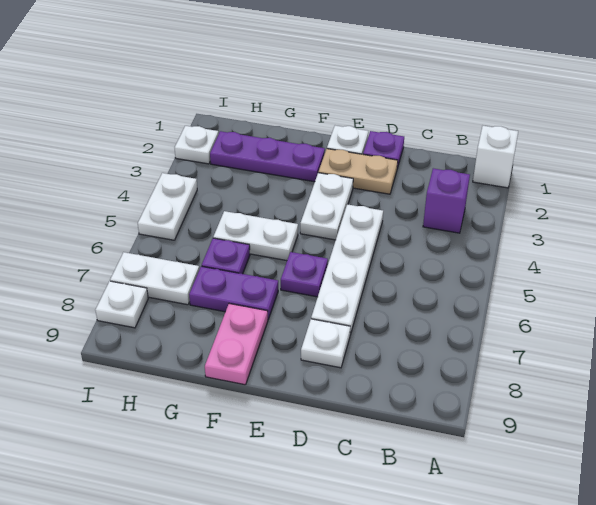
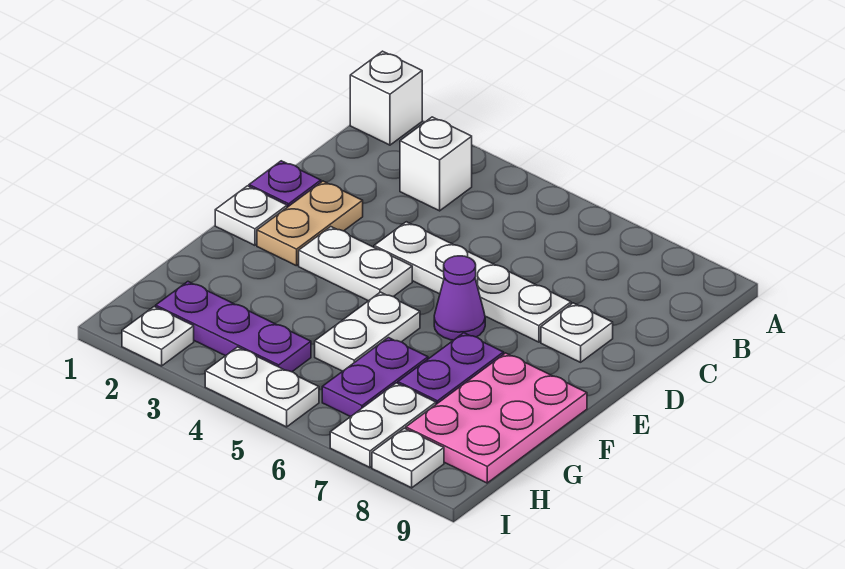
purple brick B3 level 1 -> white brick B3 level 1
purple plate E6 level 1 -> purple cone E6 level 1
purple plate F2:H2 level 1 -> purple plate H2:H4 level 1
pink plate F8:F9 level 1 -> pink plate F8:H9 level 1
purple plate G6 level 1 -> purple plate G6:H6 level 1

